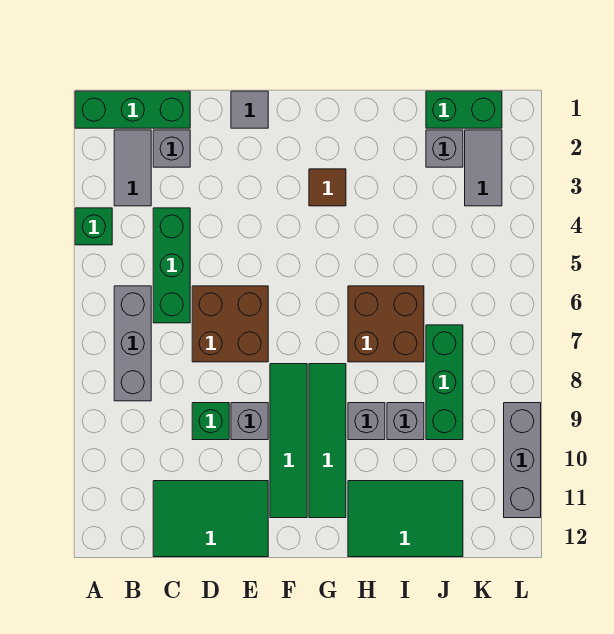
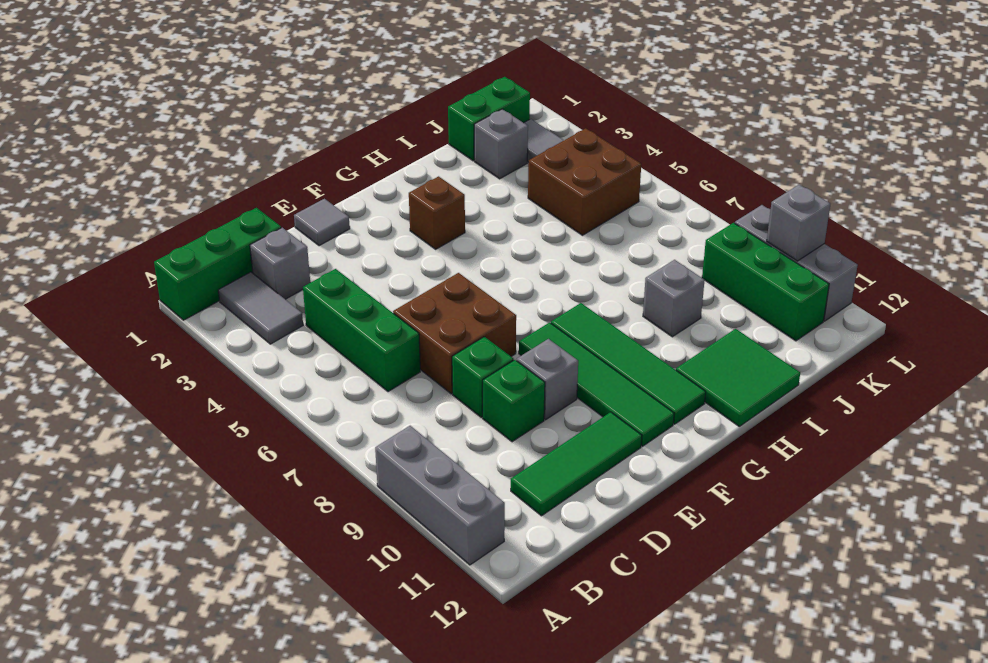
green brick A4 level 1 -> green brick D8 level 1
grey brick B6:B8 level 1 -> grey brick A9:A11 level 1
green tile C11:E12 level 1 -> green tile C11:E11 level 1
brown tile G3 level 1 -> brown brick G3 level 1
brown brick H6:I7 level 1 -> brown brick J4:K5 level 1
grey brick H9 level 1 -> grey brick L10 level 2
green tile H11:J12 level 1 -> green tile H11:I12 level 1
green brick J7:J9 level 1 -> green brick K9:K11 level 1

